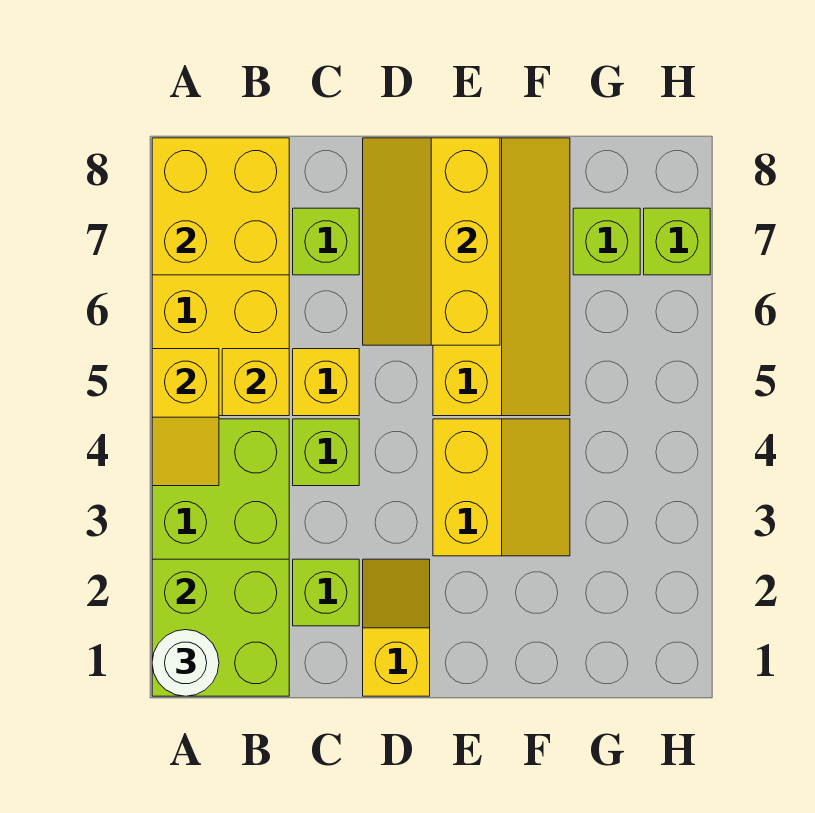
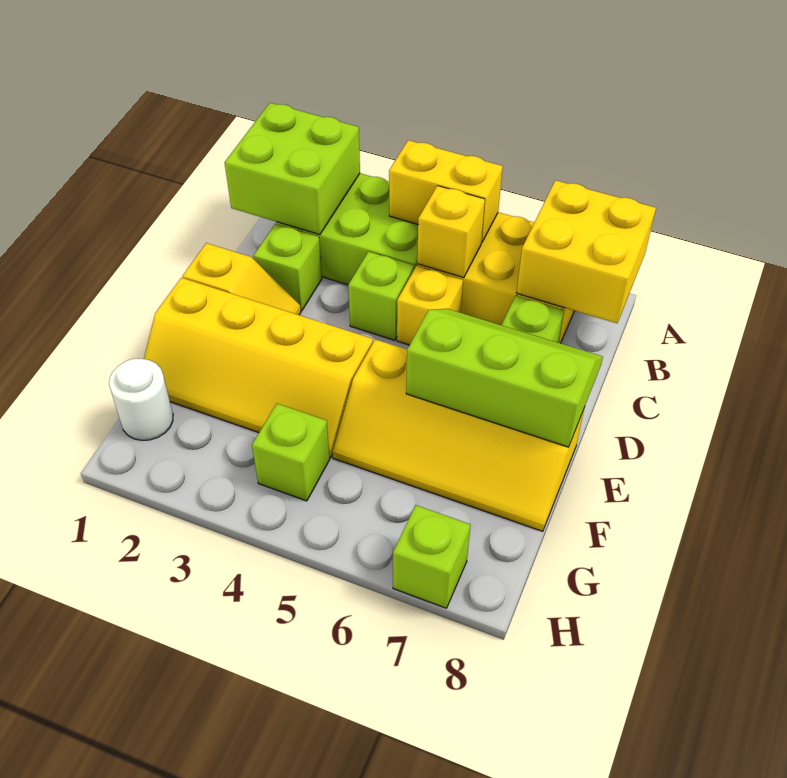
white round brick A1 level 3 -> white round brick G1 level 1
yellow slope A4:A5 level 2 top 5 -> yellow brick A4:A5 level 2
yellow slope D6:E8 level 2 top E -> lime slope D6:E8 level 2 top E
yellow slope E3:F4 level 1 top E -> yellow slope E1:F4 level 1 top E
lime brick G7 level 1 -> lime brick G4 level 1

